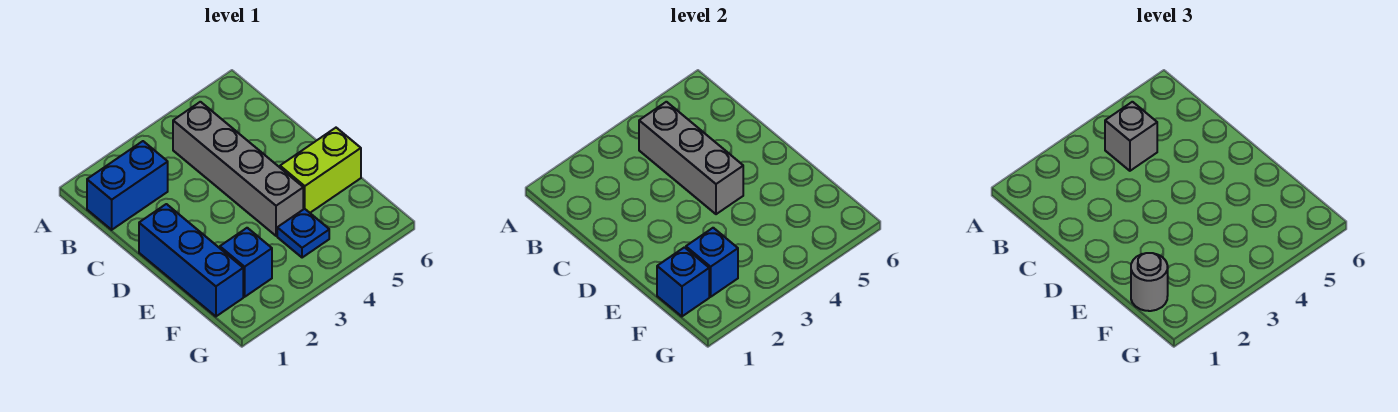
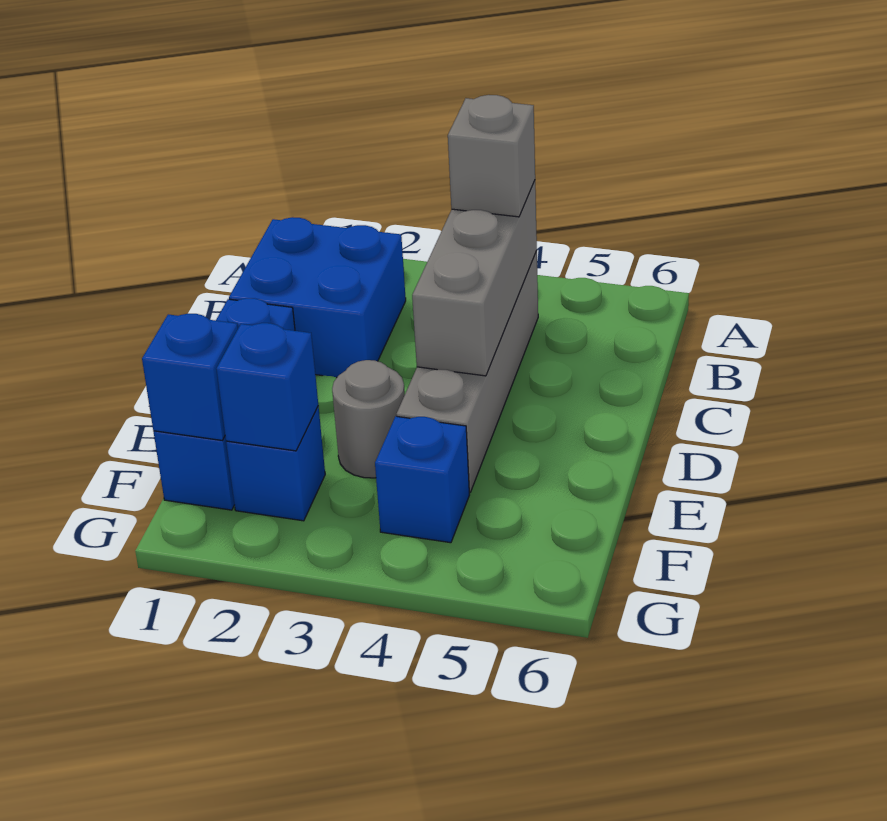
blue brick B1:B2 level 1 -> blue brick B1:C2 level 1
lime brick E5:E6 level 1 -> none
grey round brick F1 level 3 -> grey round brick E3 level 1
blue plate F4 level 1 -> blue brick F4 level 1

